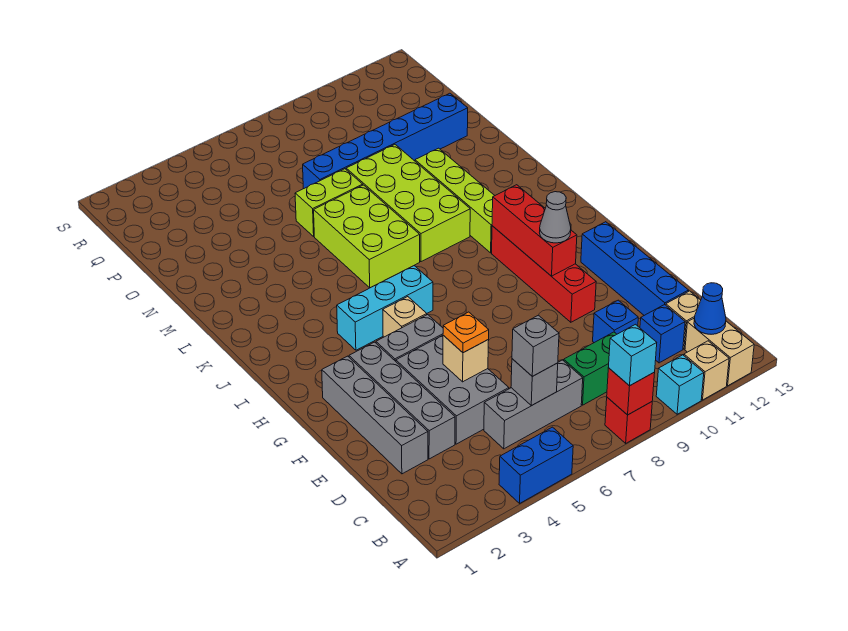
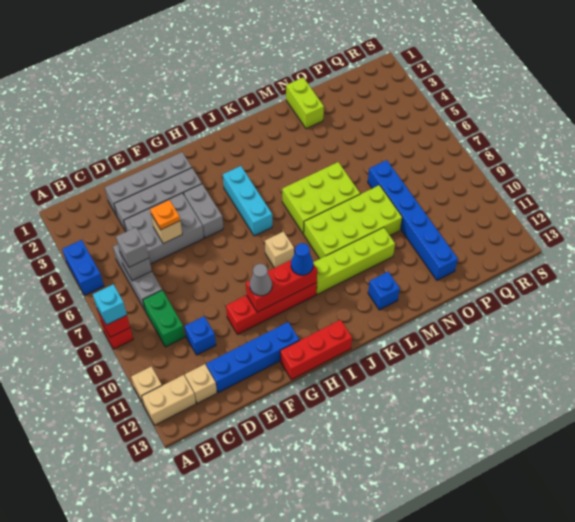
cyan brick A10 level 1 -> none
blue cone B12 level 2 -> blue cone I10 level 3
blue brick C11 level 1 -> blue brick L12 level 1
none -> red brick G13:I13 level 1
tan brick H5 level 1 -> tan brick I8 level 1
lime brick N6:N7 level 1 -> lime brick N1:N2 level 1

